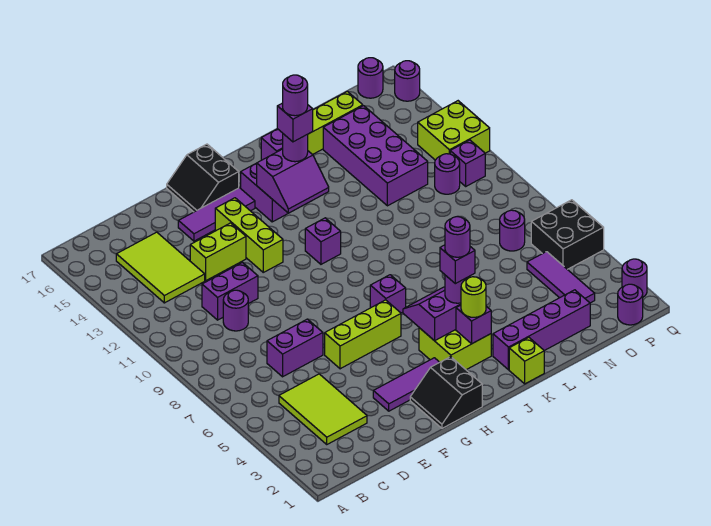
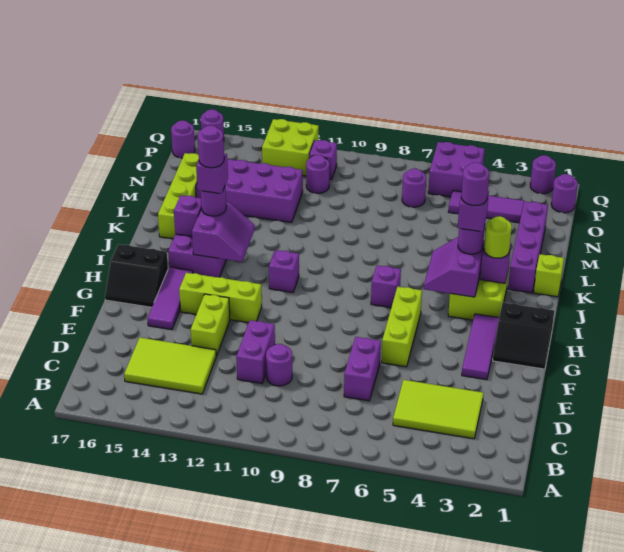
black brick P5:Q6 level 1 -> purple brick P5:Q6 level 1

